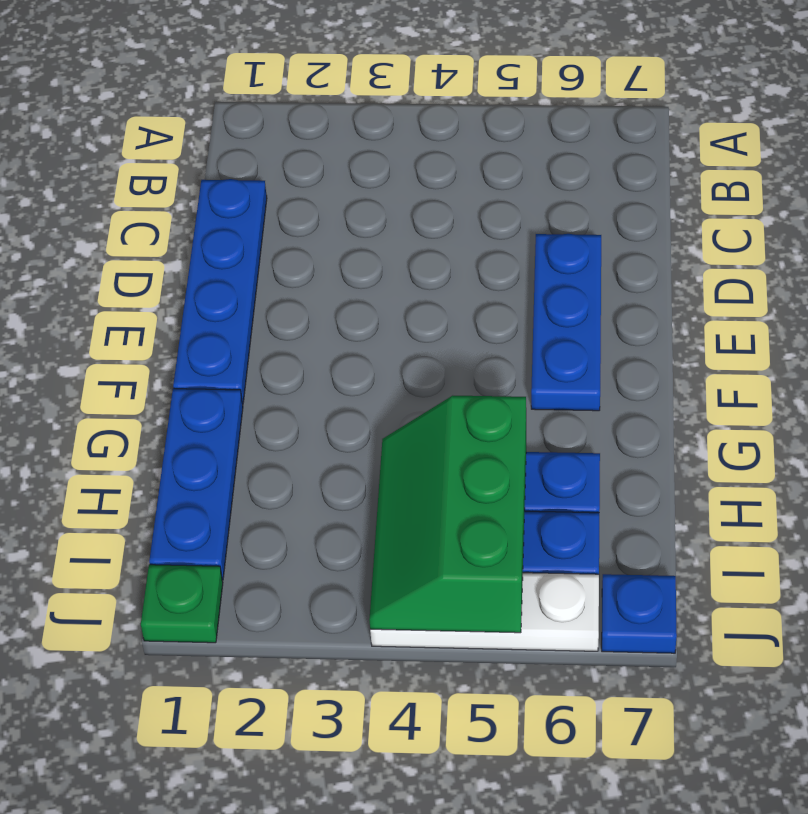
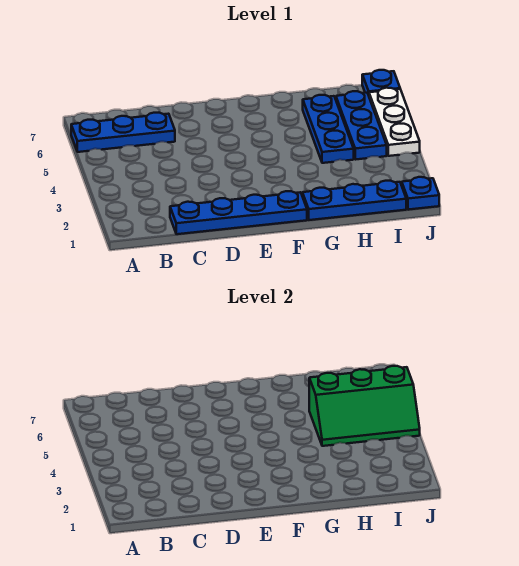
blue plate D6:F6 level 1 -> blue plate A6:C6 level 1
green plate J1 level 1 -> blue plate J1 level 1

